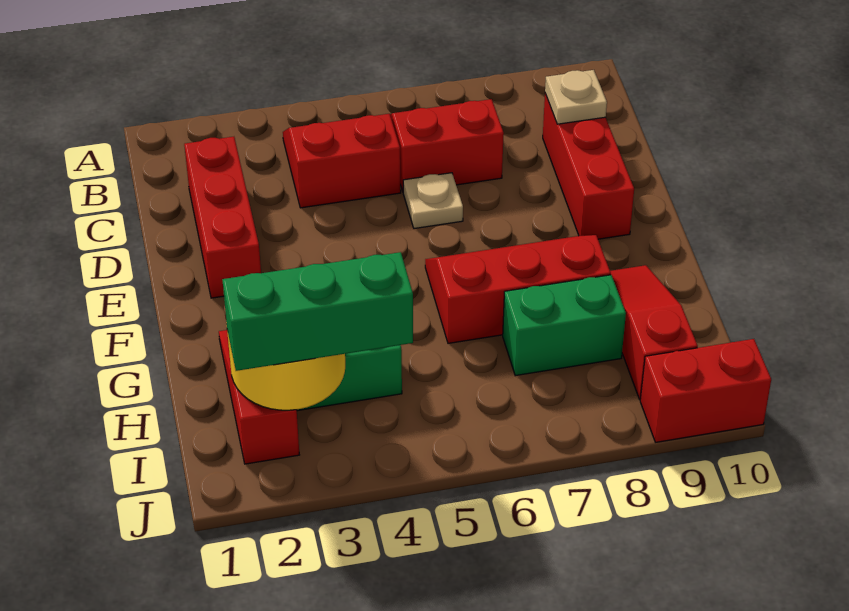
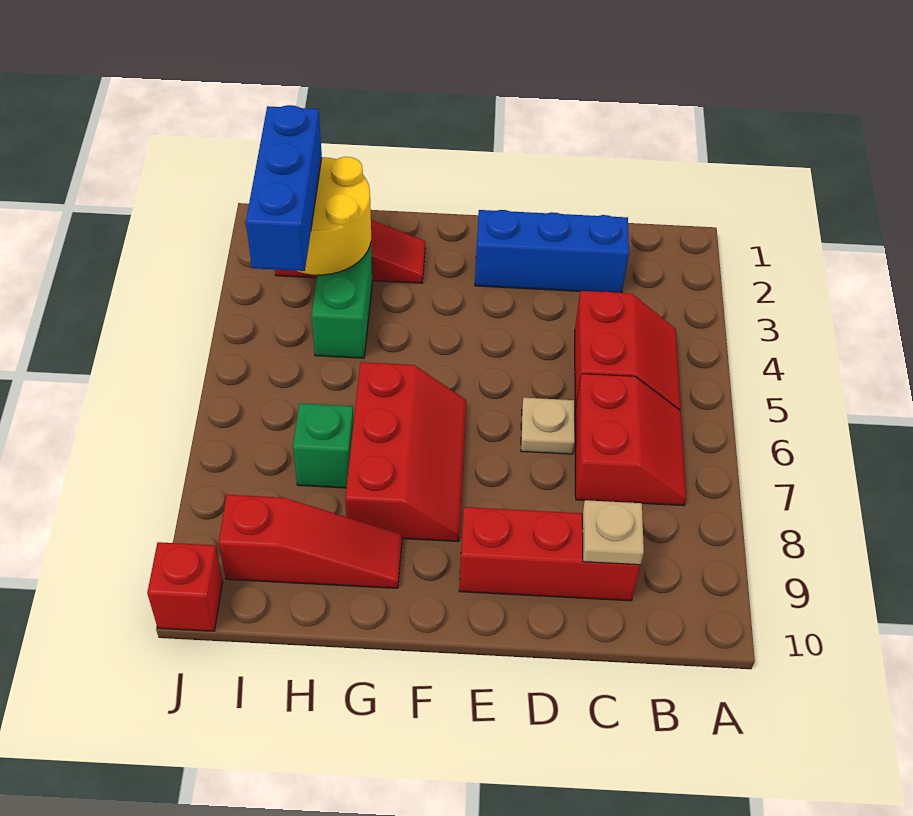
red brick C2:E2 level 1 -> blue brick C2:E2 level 1
green brick H7:H8 level 1 -> green brick H7 level 1
green brick I2:I4 level 3 -> blue brick I2:I4 level 3
red brick J9:J10 level 1 -> red brick J10 level 1

